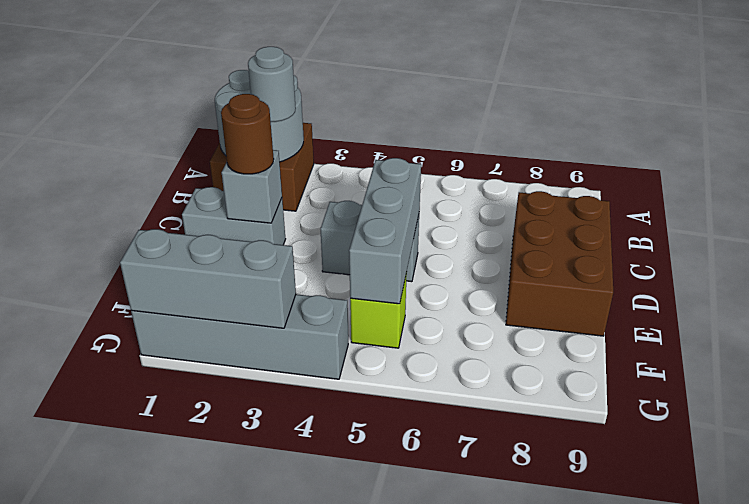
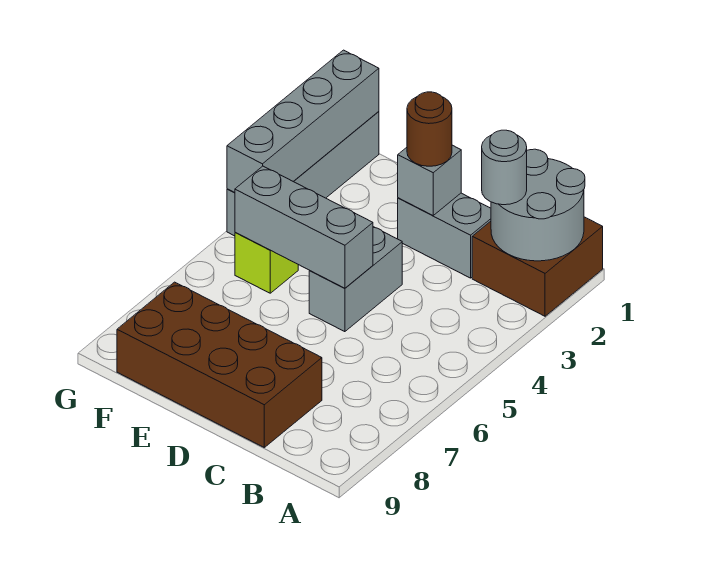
brown brick C8:E9 level 1 -> brown brick C8:F9 level 1
grey brick D1:D2 level 1 -> grey brick C2:D2 level 1
grey brick G1:G3 level 2 -> grey brick G1:G4 level 2

